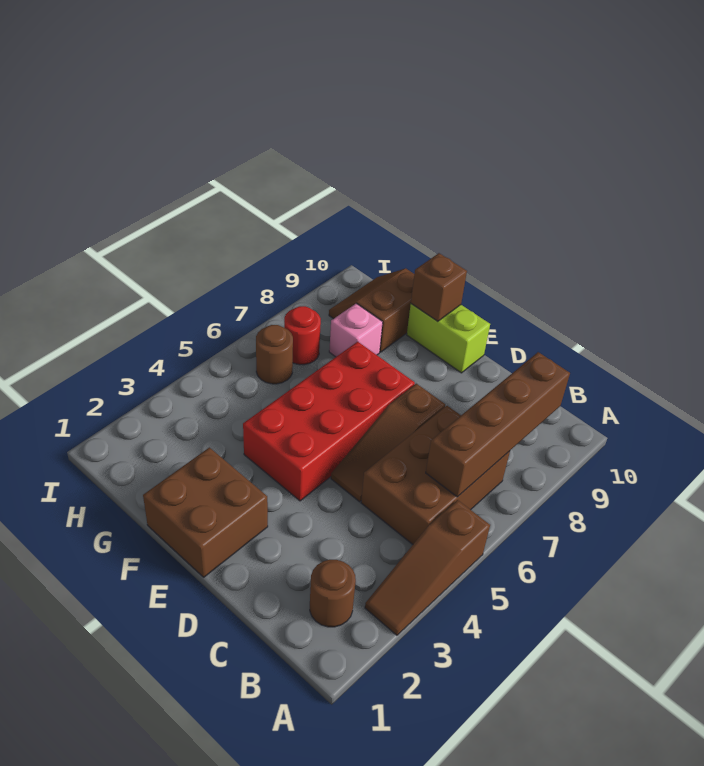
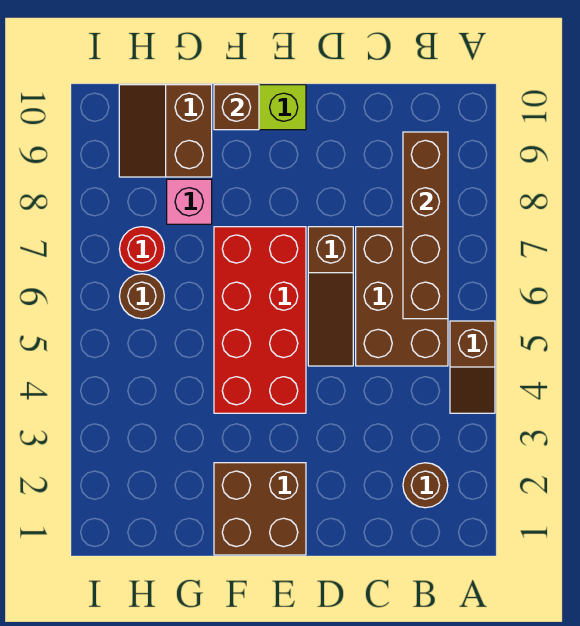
brown slope A3:A5 level 1 top 5 -> brown slope A4:A5 level 1 top 5

